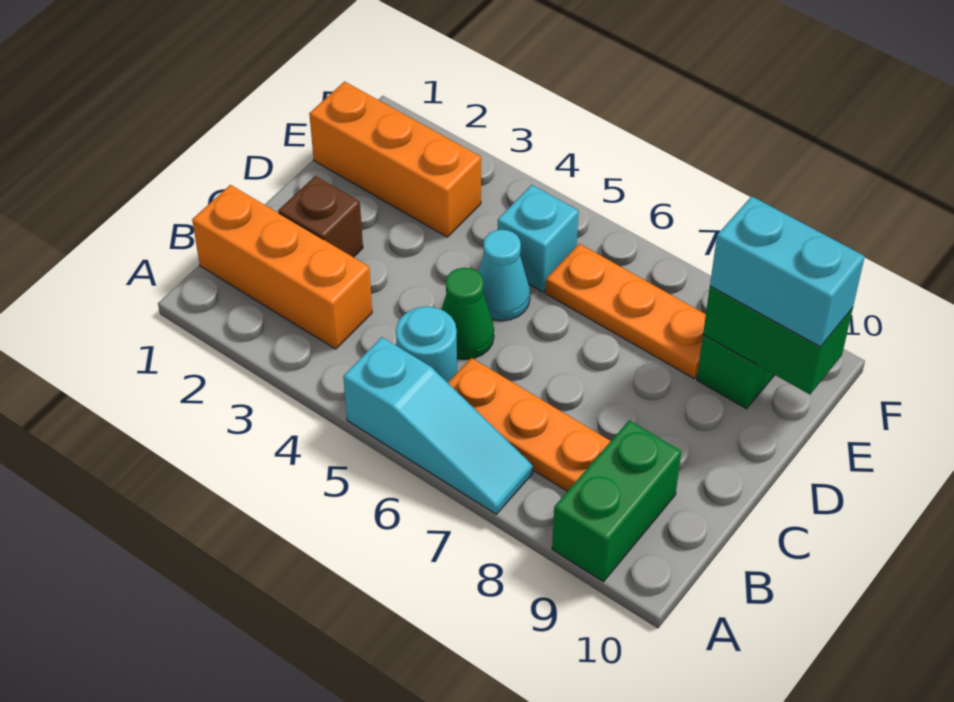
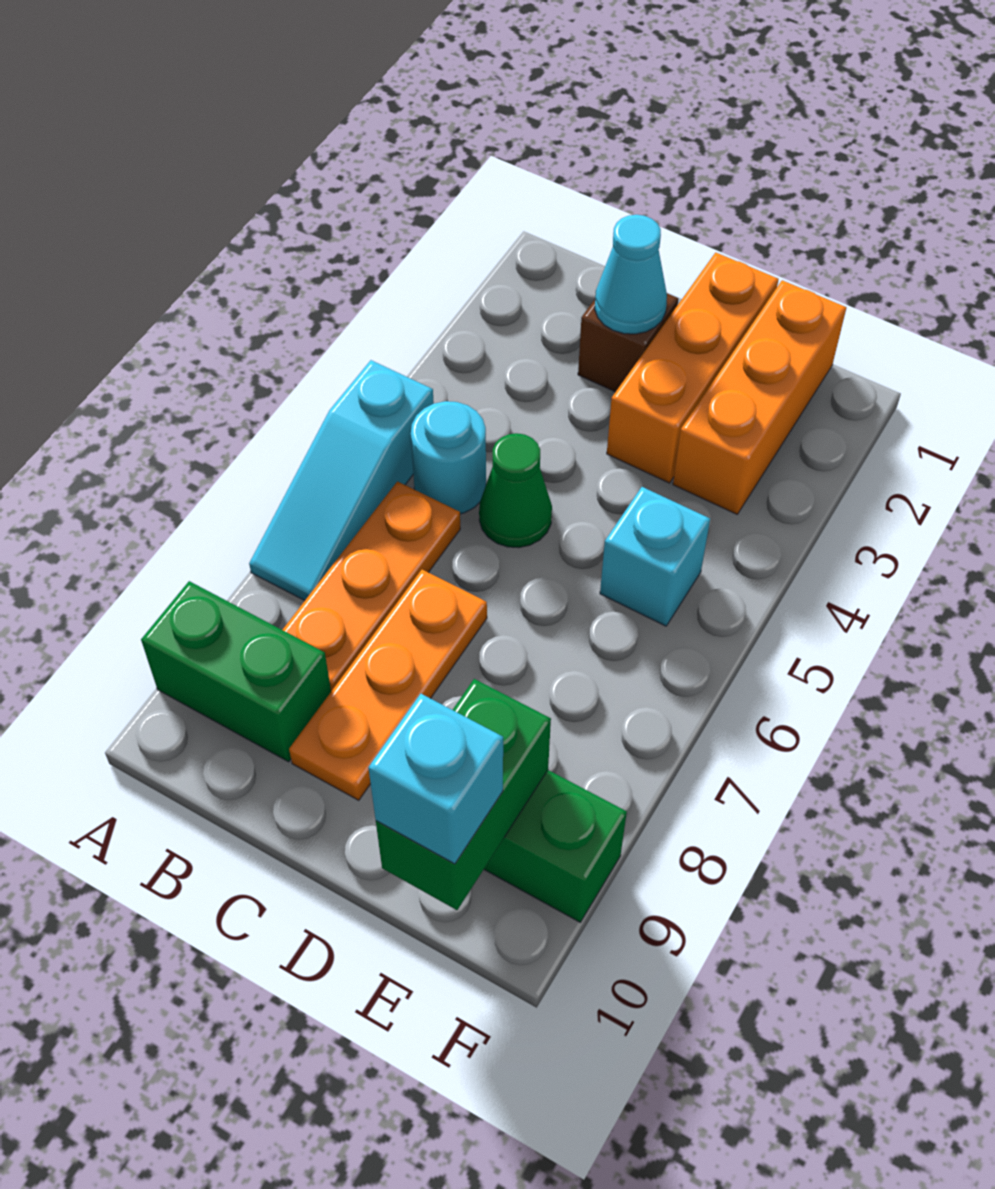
orange brick B1:B3 level 1 -> orange brick D1:D3 level 1
cyan cone D5 level 1 -> cyan cone C2 level 2
orange plate E6:E8 level 1 -> orange plate C7:C9 level 1
cyan brick E9:E10 level 3 -> cyan brick E10 level 3

